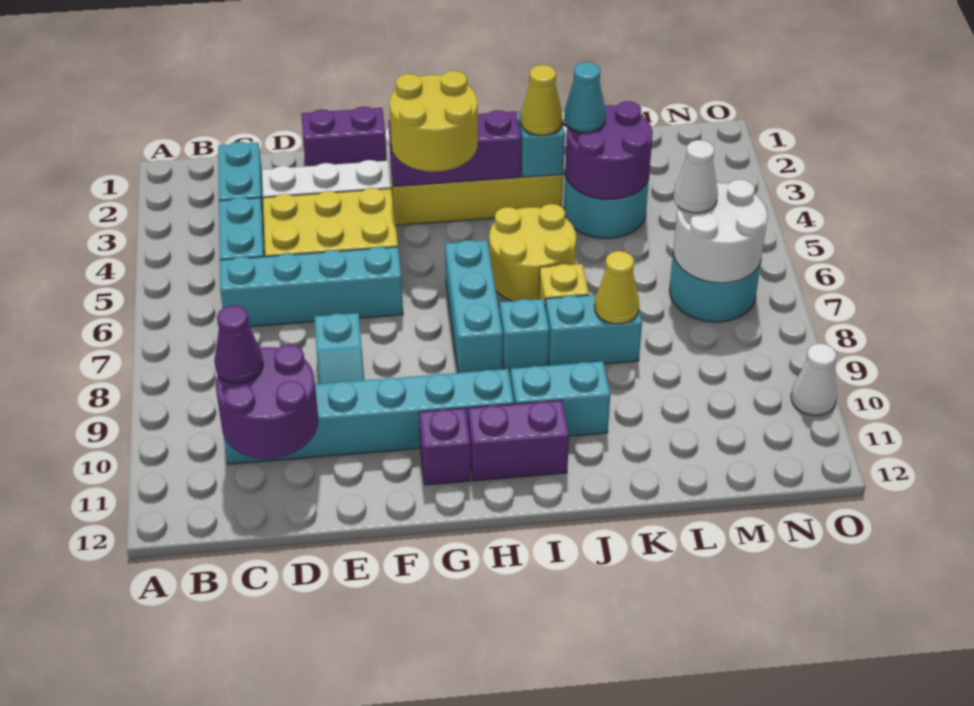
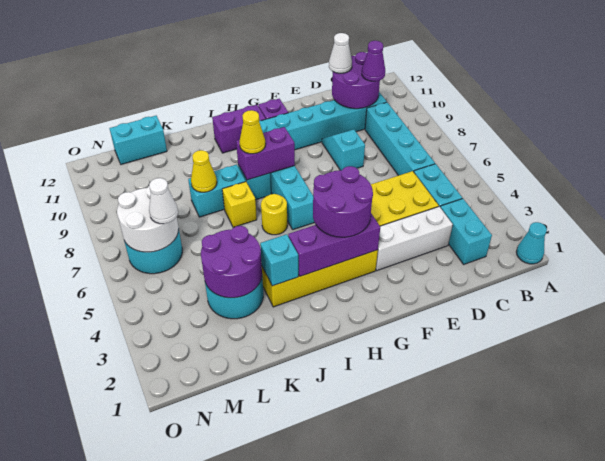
cyan brick C6:F6 level 1 -> cyan brick C6:C9 level 1
purple brick E1:F1 level 1 -> purple brick H8:I8 level 2
yellow round brick G3:H4 level 3 -> purple round brick G3:H4 level 3
yellow round brick I5:J6 level 1 -> yellow round brick I6 level 1
cyan brick I10:J10 level 1 -> cyan brick L12:M12 level 1
yellow cone J3 level 3 -> yellow cone I8 level 3
cyan cone K3 level 3 -> cyan cone A1 level 1
white cone O10 level 1 -> white cone D11 level 3

